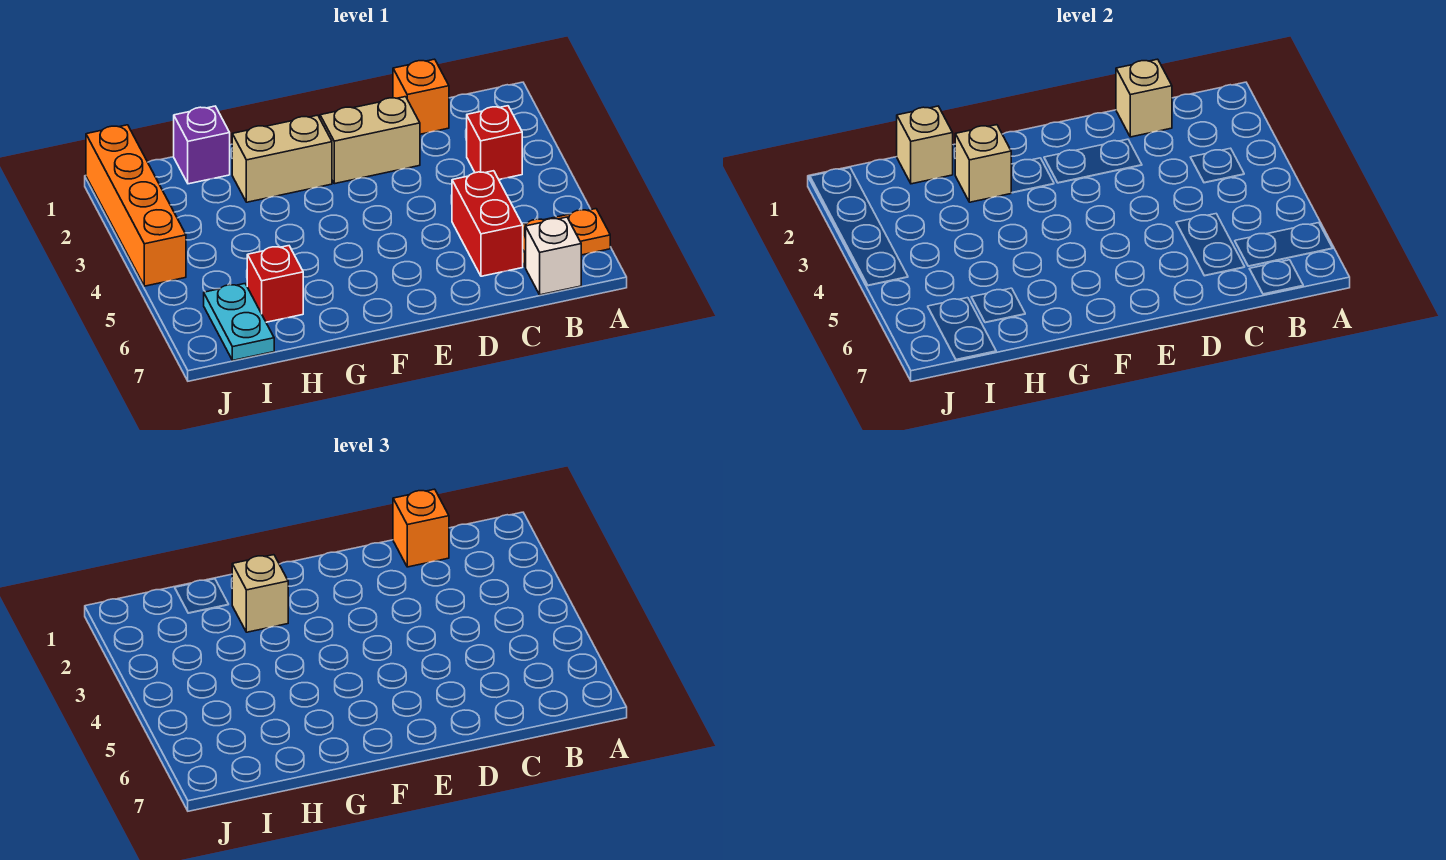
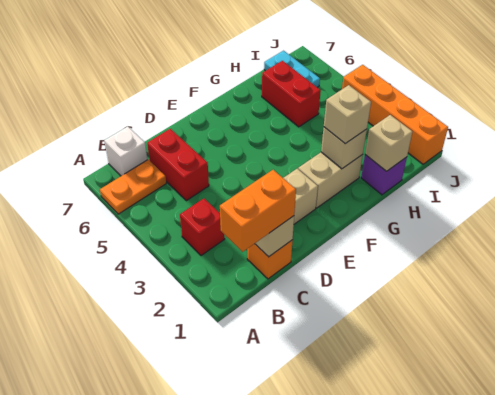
orange brick C1 level 3 -> orange brick B1:C1 level 3
red brick H6 level 1 -> red brick H5:H6 level 1

